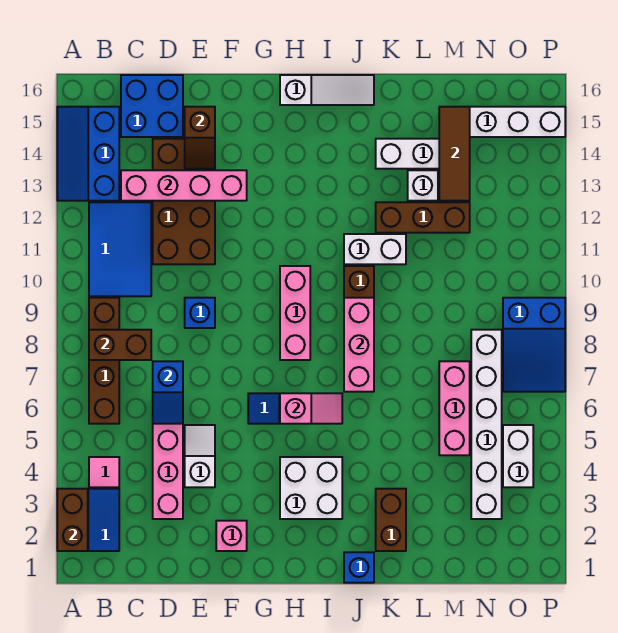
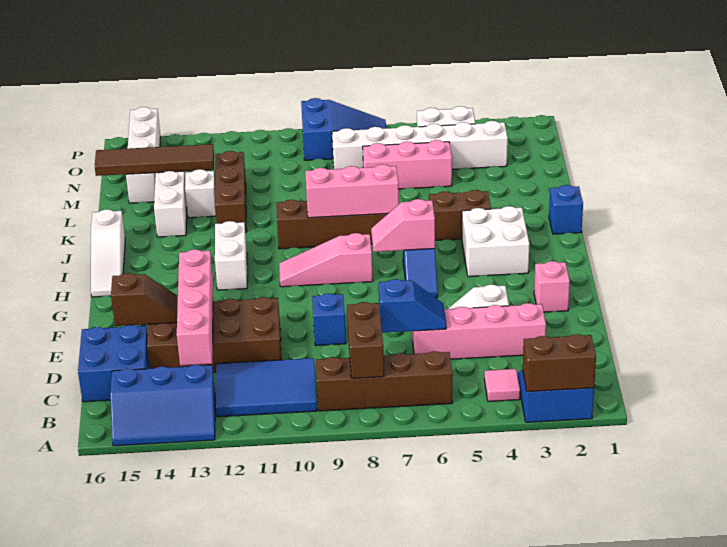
pink slope H6:I6 level 2 top H -> pink slope H6:H7 level 2 top 6
pink brick H8:H10 level 1 -> pink slope H8:H10 level 1 top 8
white slope H16:J16 level 1 top H -> white slope H16:J16 level 1 top J
white brick J11:K11 level 1 -> white brick H12:I12 level 1
brown brick K2:K3 level 1 -> brown brick J4:J5 level 1
brown tile M13:M15 level 2 -> brown tile M13:M16 level 2

